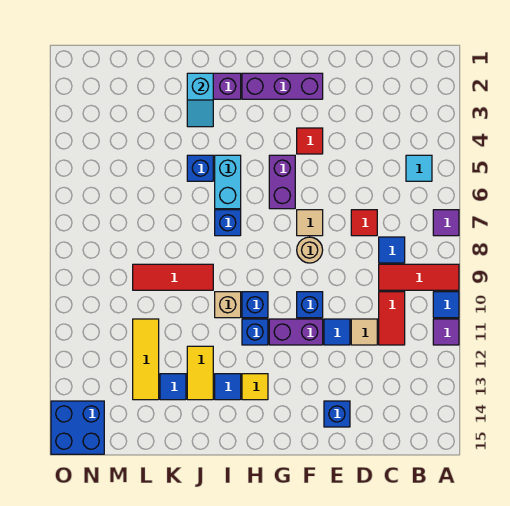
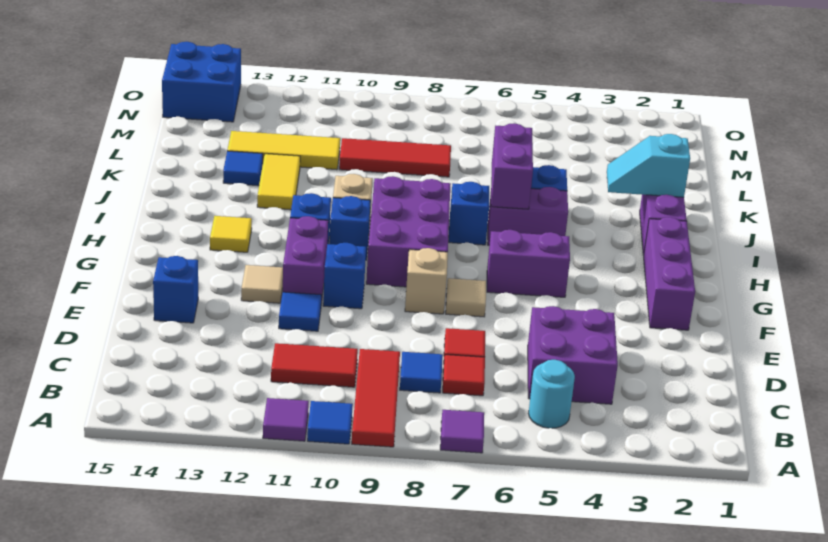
cyan tile B5 level 1 -> cyan round brick B5 level 1
none -> purple brick C4:D5 level 1
tan tile D11 level 1 -> tan tile F12 level 1
red tile F4 level 1 -> red tile C7 level 1
tan round brick F8 level 1 -> tan brick F8 level 1
none -> purple brick G8:I9 level 1
cyan brick I5:I6 level 1 -> purple brick I5:I6 level 1
none -> purple brick I6:J6 level 2
blue tile I13 level 1 -> none
red tile J9:L9 level 1 -> red tile L8:L10 level 1
yellow tile J12:J13 level 1 -> yellow tile J12:K12 level 1

